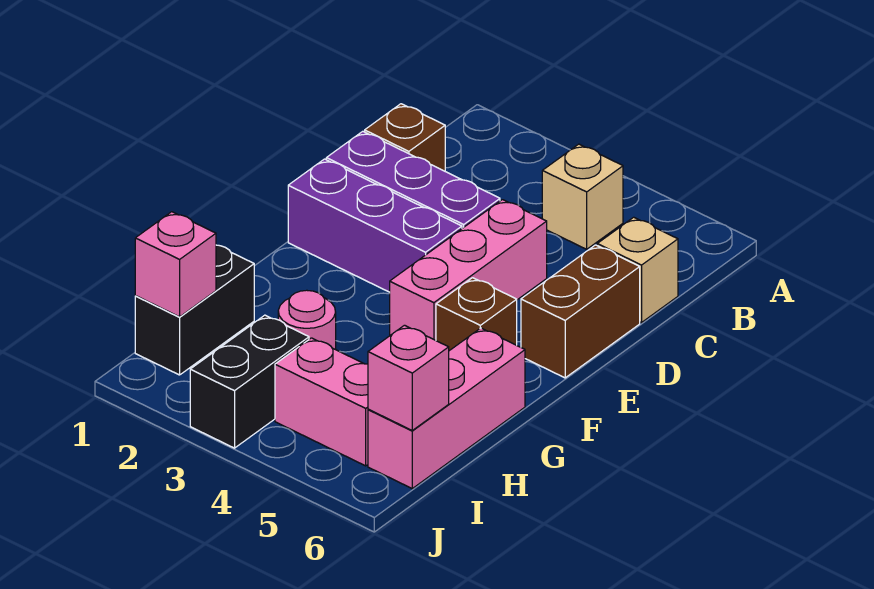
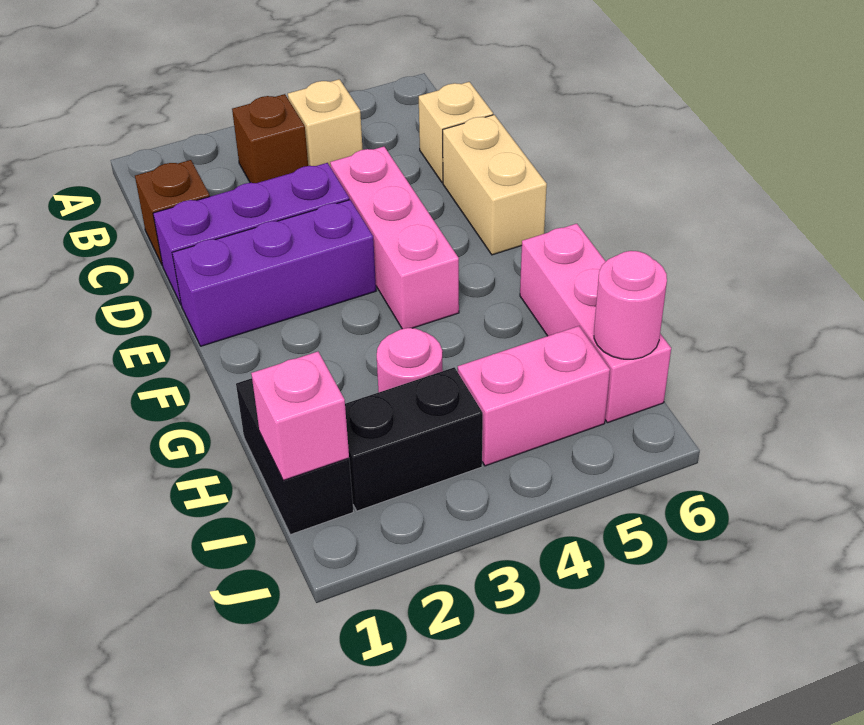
brown brick D6:E6 level 1 -> tan brick D6:E6 level 1
brown brick F5 level 1 -> brown brick B3 level 1
black brick I3:J3 level 1 -> black brick I2:I3 level 1
pink brick I6 level 2 -> pink round brick I6 level 2

